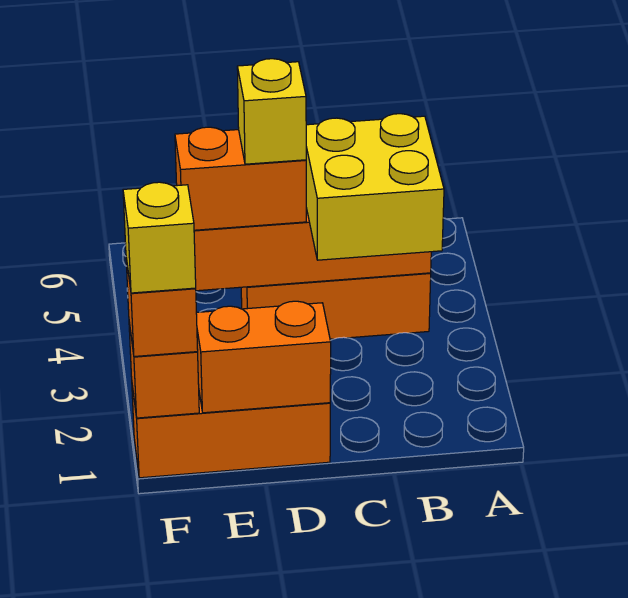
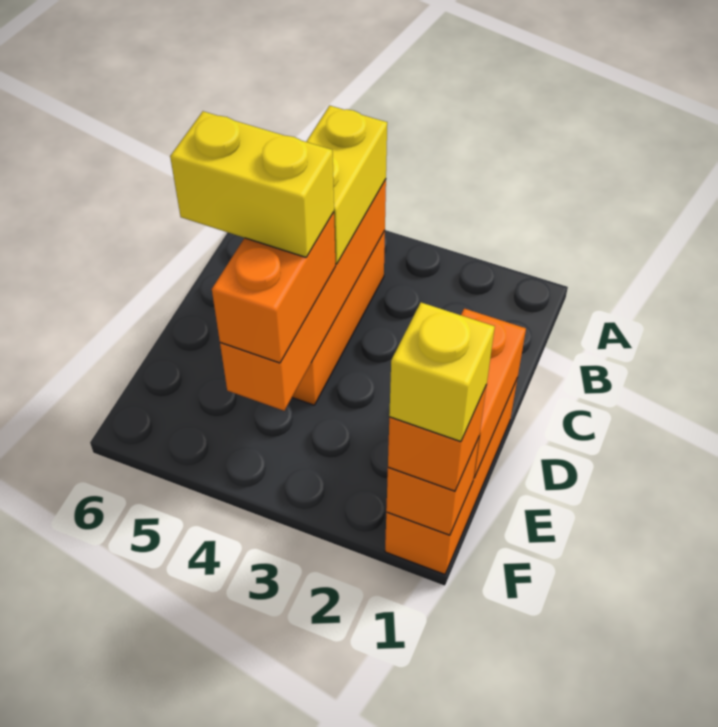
yellow brick B3:C4 level 3 -> yellow brick B4:C4 level 3
yellow brick D4 level 4 -> yellow brick D4:D5 level 4

